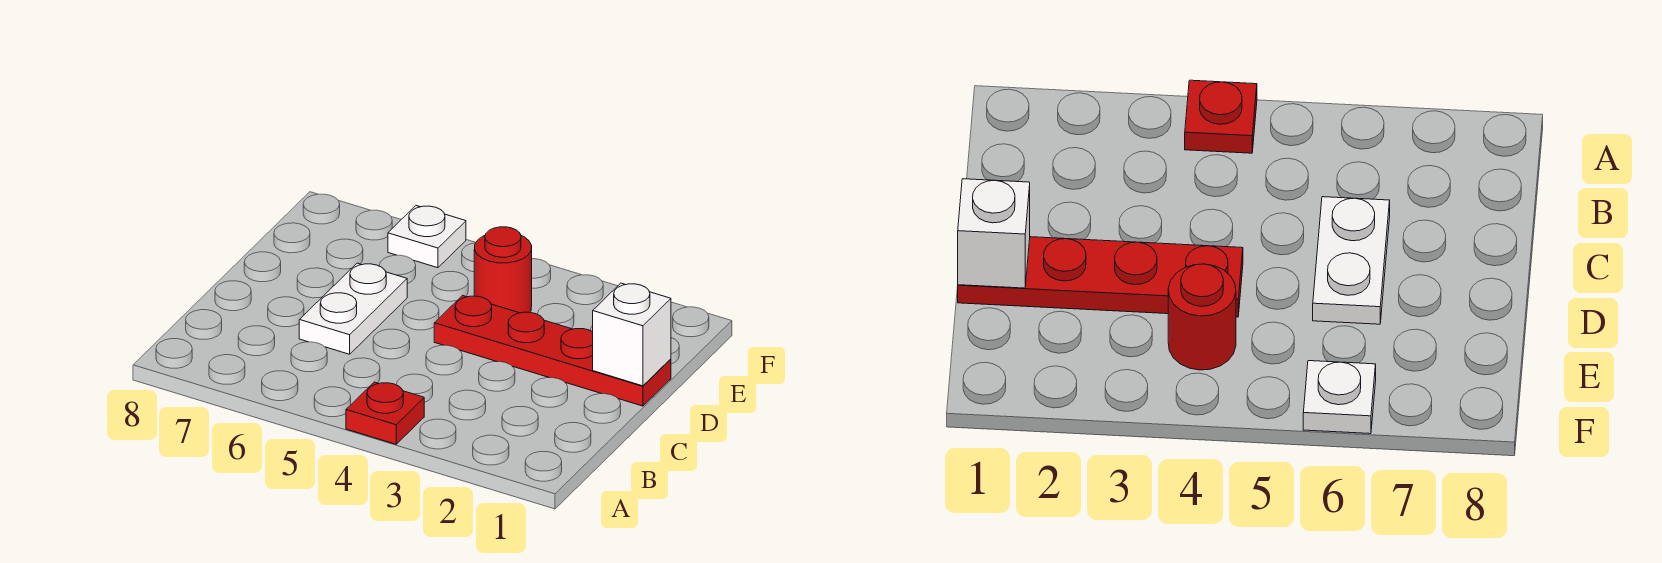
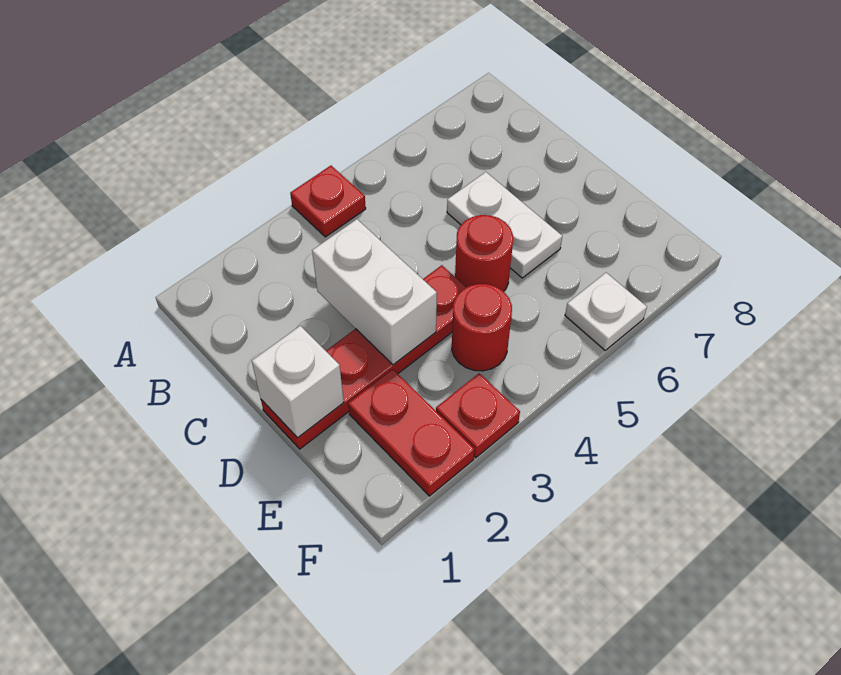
none -> white brick C3:D3 level 2
none -> red round brick D5 level 1
none -> red plate E2:F2 level 1
none -> red plate F3 level 1

